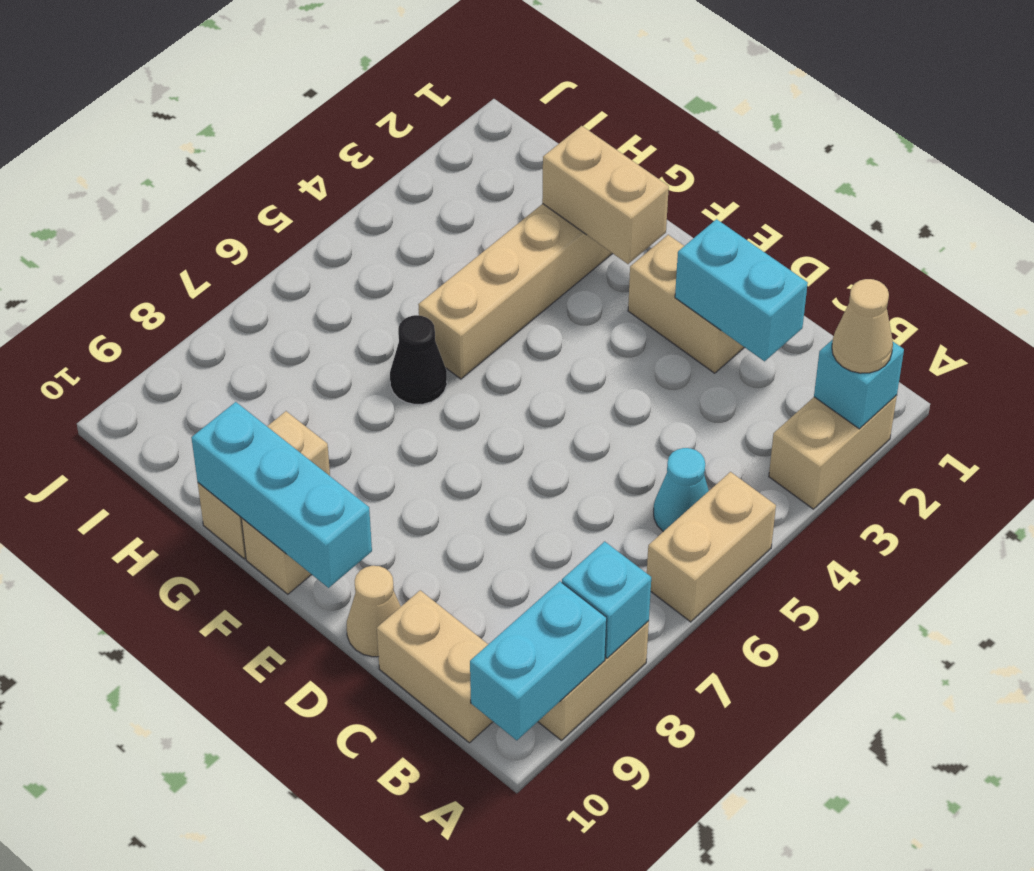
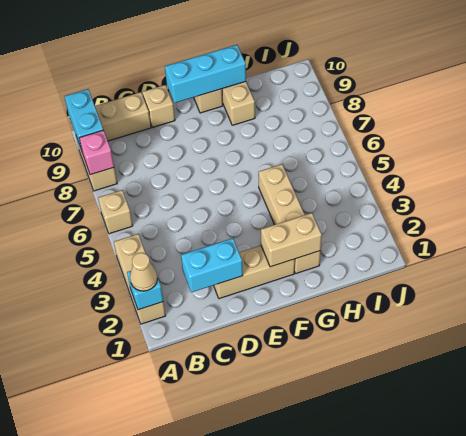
tan brick A2:A3 level 1 -> tan brick A2:A4 level 1
tan brick A5:A6 level 1 -> tan brick A6 level 1
cyan brick A8 level 2 -> pink brick A8 level 2
cyan cone B5 level 1 -> none
tan brick D2:E2 level 1 -> tan brick D2:F2 level 1
tan cone D10 level 1 -> tan brick D10 level 1
black cone G6 level 1 -> none

